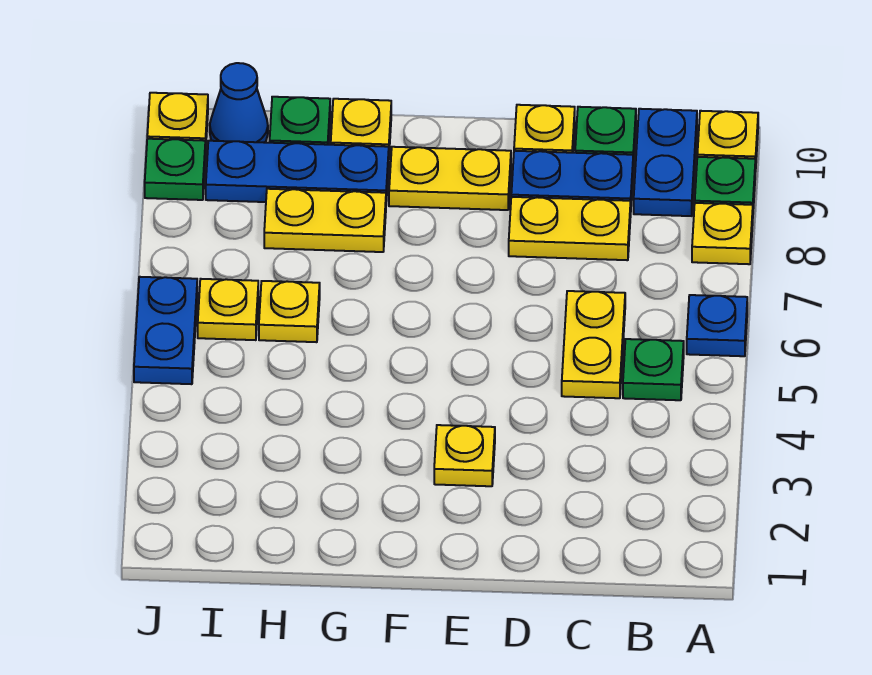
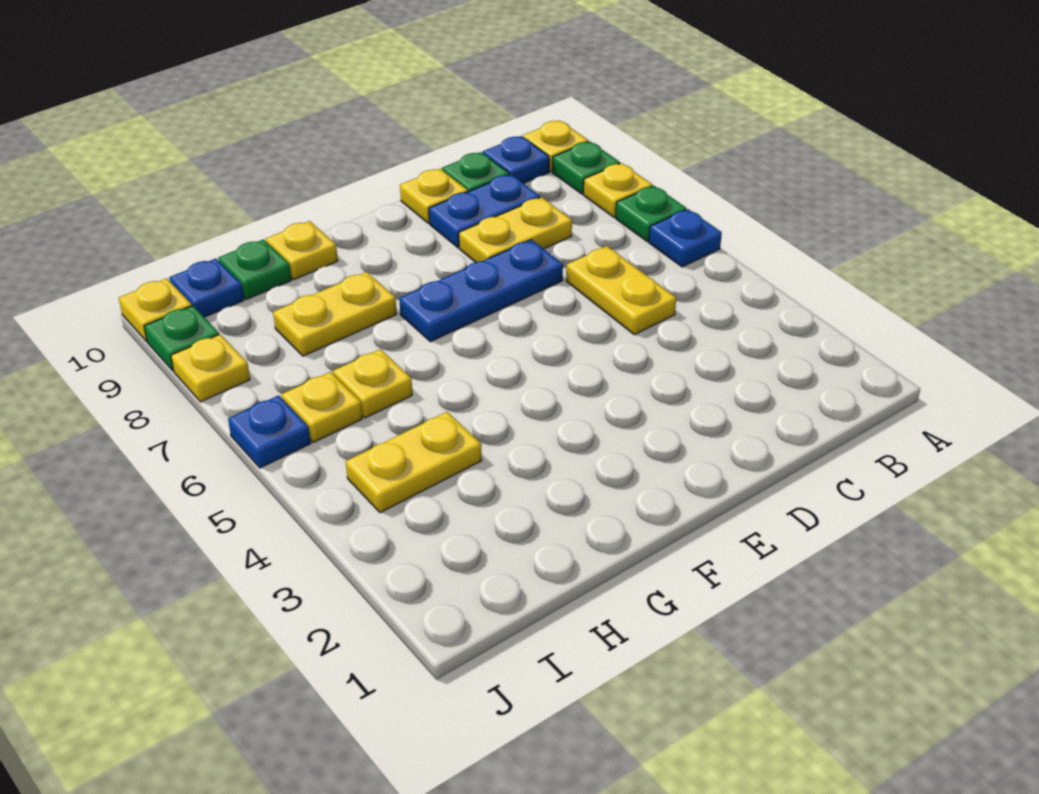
green plate B5 level 1 -> green plate A7 level 1
blue plate B9:B10 level 1 -> blue plate B10 level 1
yellow plate E3 level 1 -> yellow plate J8 level 1
yellow plate E9:F9 level 1 -> yellow plate H4:I4 level 1
blue plate G9:I9 level 1 -> blue plate D7:F7 level 1
blue cone I10 level 1 -> blue plate I10 level 1
blue plate J5:J6 level 1 -> blue plate J6 level 1

